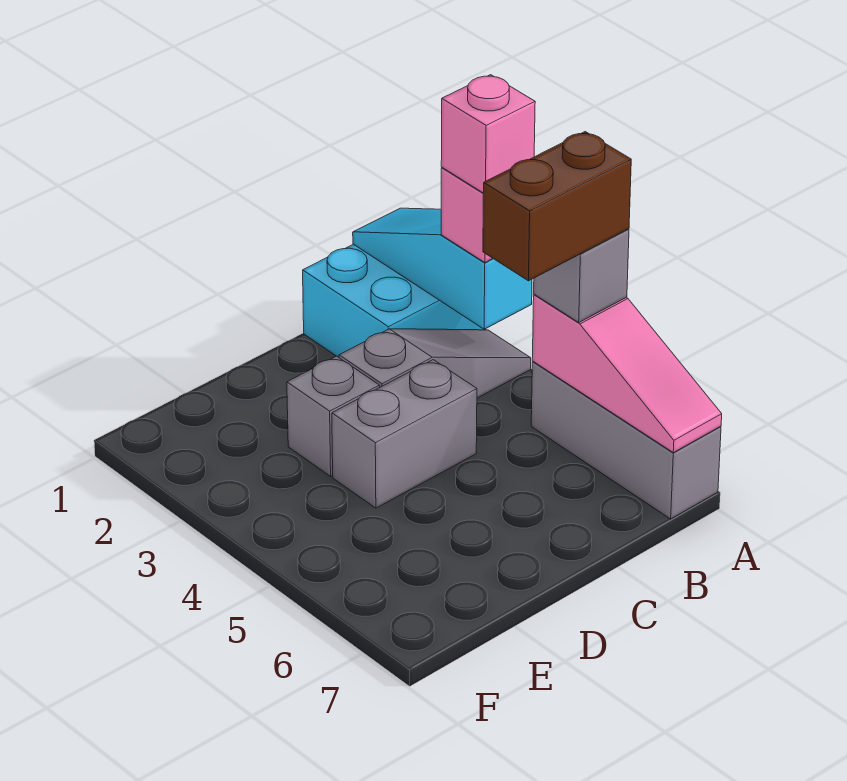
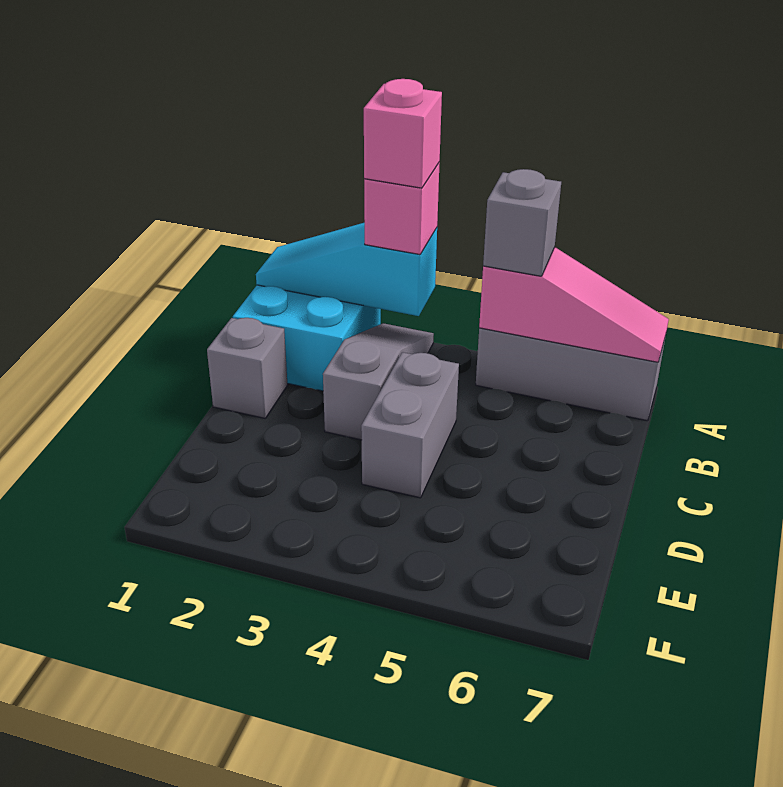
brown brick A5:B5 level 4 -> none
grey brick D3 level 1 -> grey brick C1 level 1

